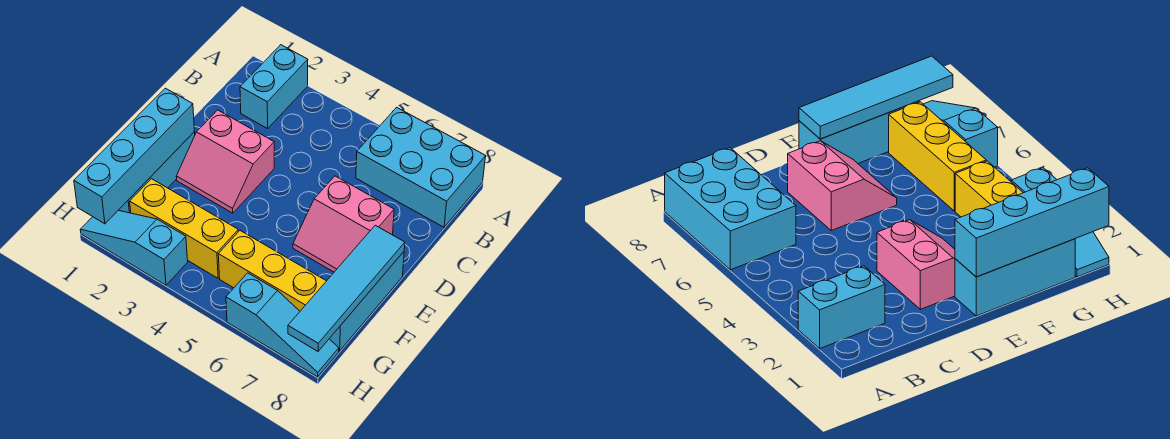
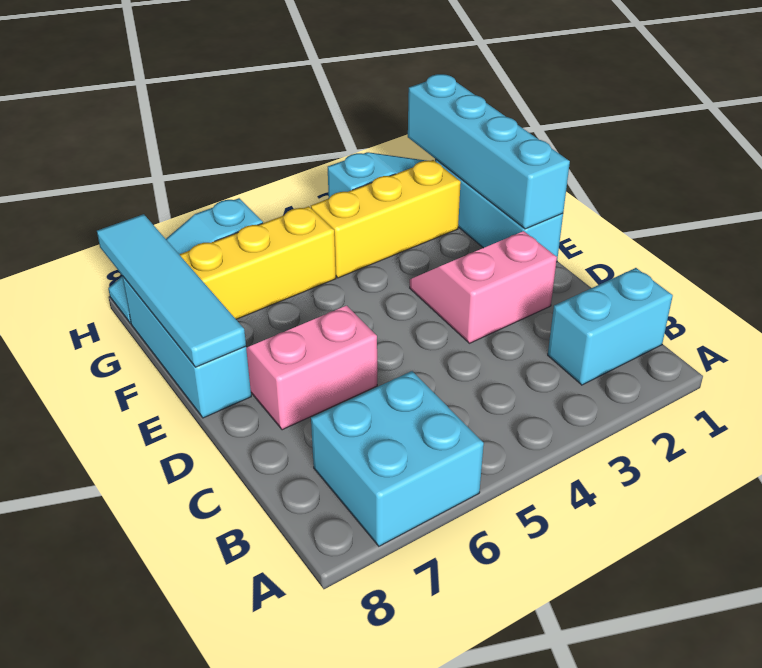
cyan brick A2:B2 level 1 -> cyan brick B1:B2 level 1
cyan brick A6:B8 level 1 -> cyan brick A6:B7 level 1

